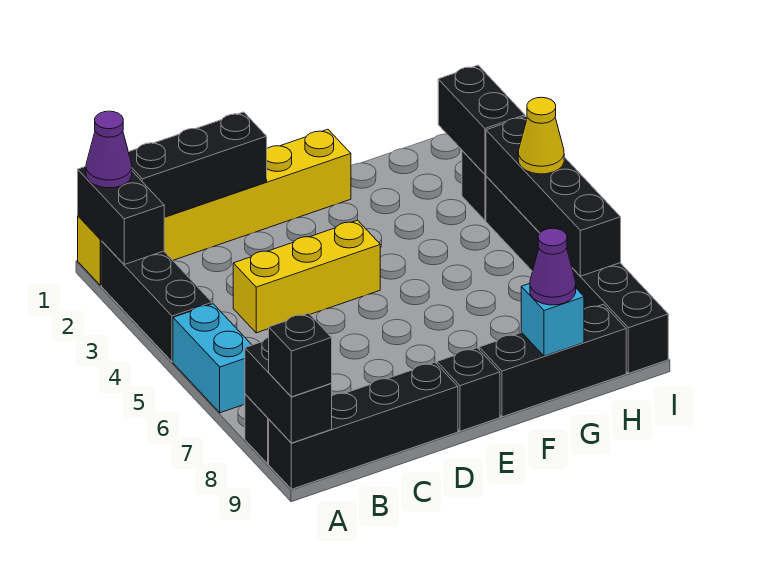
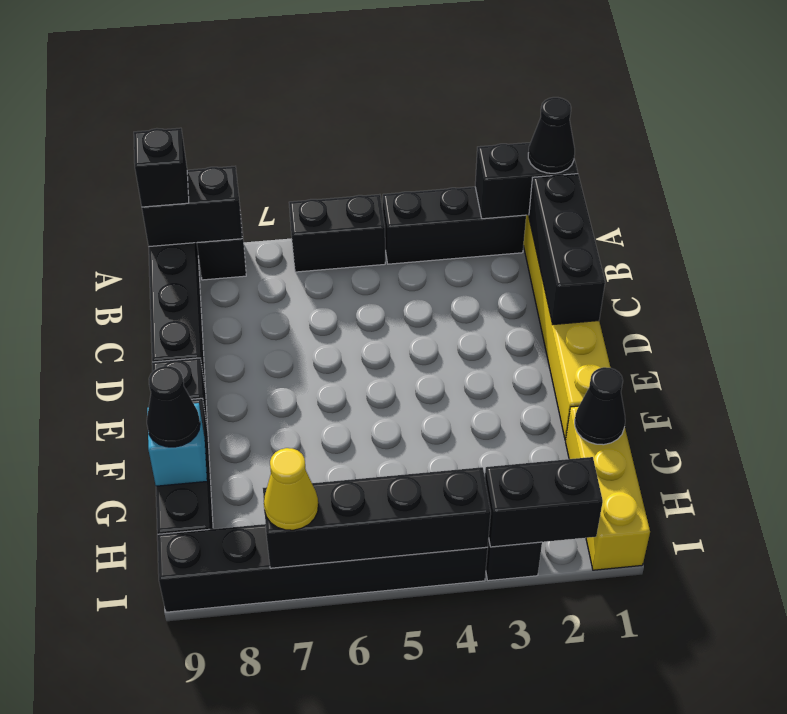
purple cone A1 level 3 -> black cone A1 level 3
cyan brick A5:A6 level 1 -> black brick A5:A6 level 1
yellow brick C4:E4 level 1 -> yellow brick G1:I1 level 1
none -> black cone G1 level 2
purple cone G9 level 3 -> black cone G9 level 3
yellow cone I5 level 3 -> yellow cone I7 level 3

